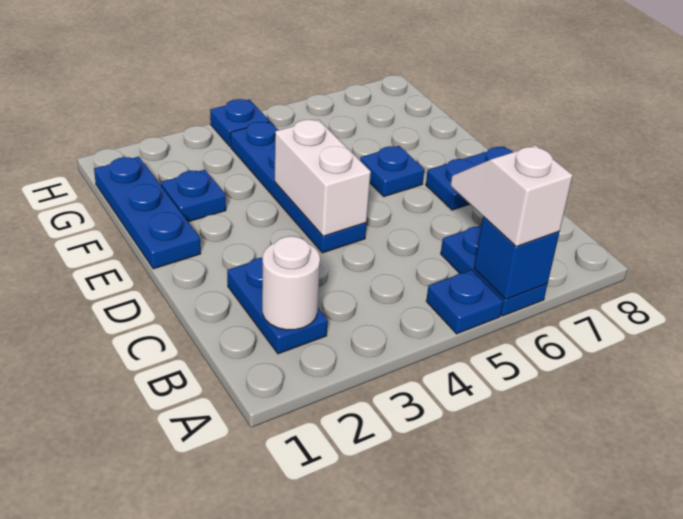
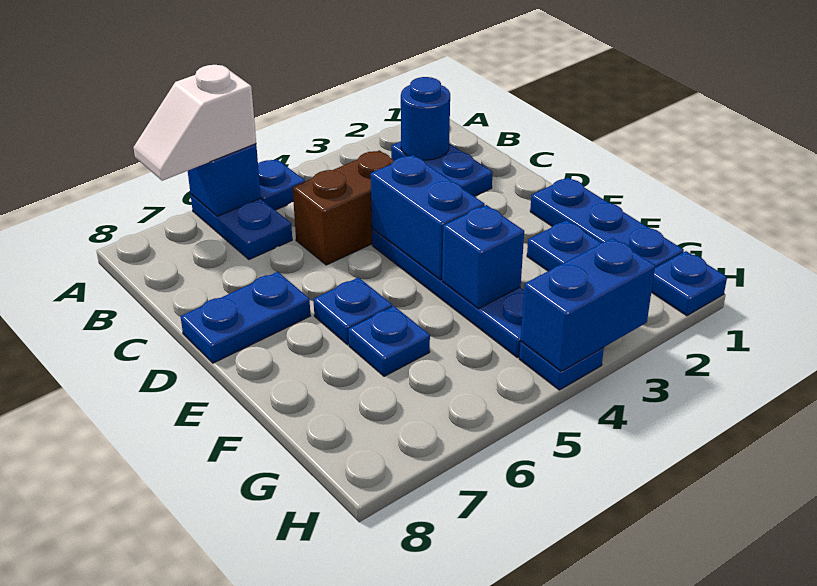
white slope A6:B6 level 3 top A -> white slope A6:A7 level 3 top 6
white round brick B2 level 2 -> blue round brick B2 level 2
none -> brown brick C4:C5 level 1
white brick D4:E4 level 2 -> blue brick D4:E4 level 2
none -> blue brick F4 level 2
none -> blue plate F6 level 1
none -> blue plate H1 level 1
none -> blue brick H3:H4 level 2

